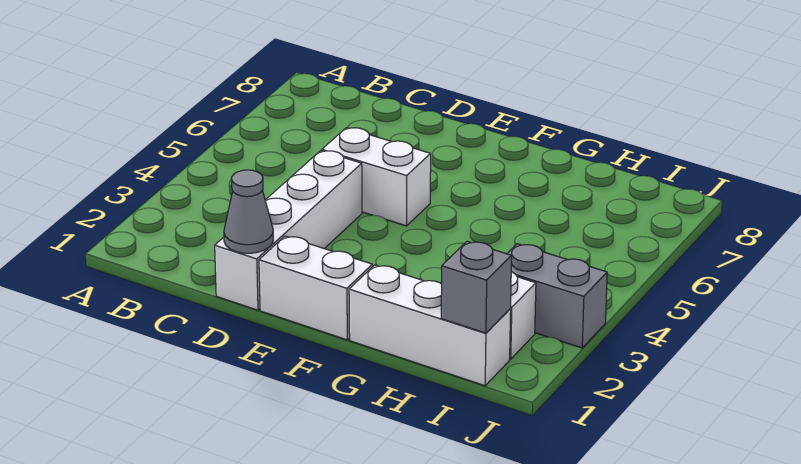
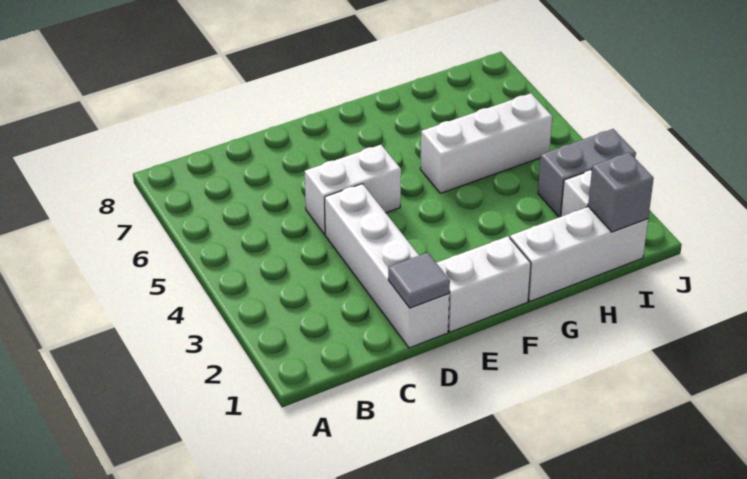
grey cone D1 level 2 -> grey tile D1 level 2
none -> white brick G5:I5 level 1

